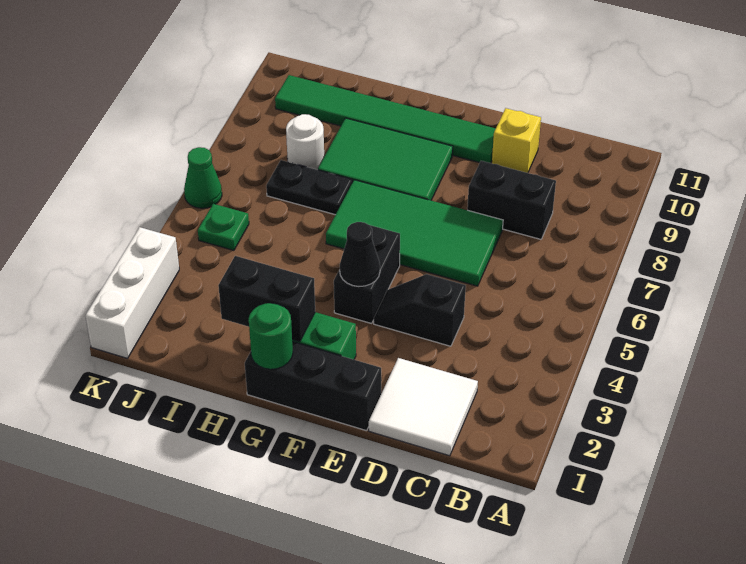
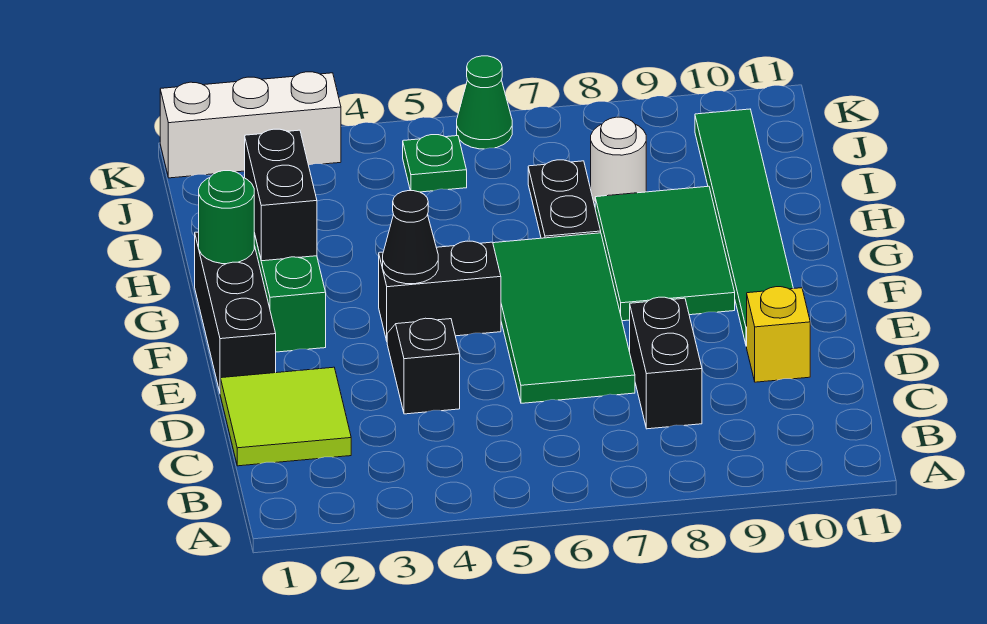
white tile C1:D2 level 1 -> lime tile C1:D2 level 1

